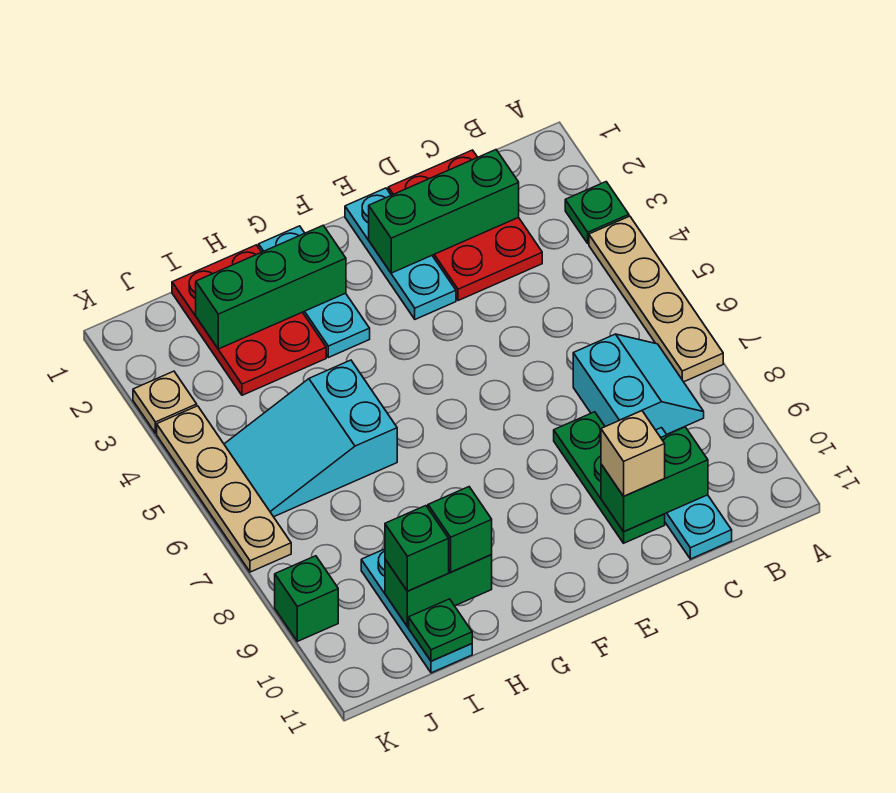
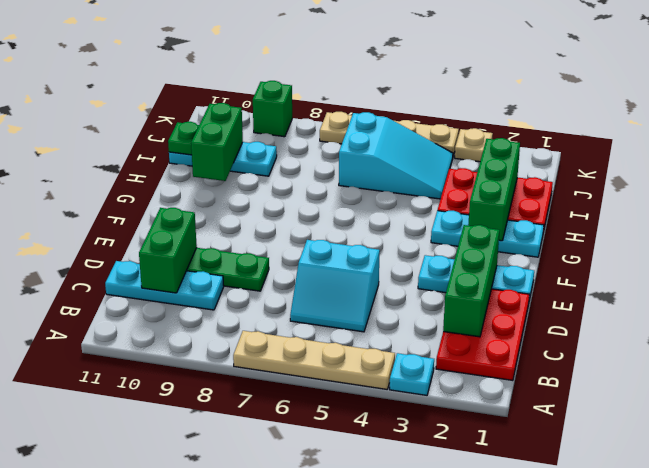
green plate A3 level 1 -> cyan plate A3 level 1
cyan slope B7:C8 level 1 top C -> cyan slope C5:D6 level 1 top D
red plate C1:D3 level 1 -> red plate B1:D2 level 1
tan brick D10 level 3 -> none
cyan slope H5:J6 level 1 top H -> cyan slope I4:J6 level 1 top 6
green brick H10 level 3 -> none
green brick I10 level 3 -> none

